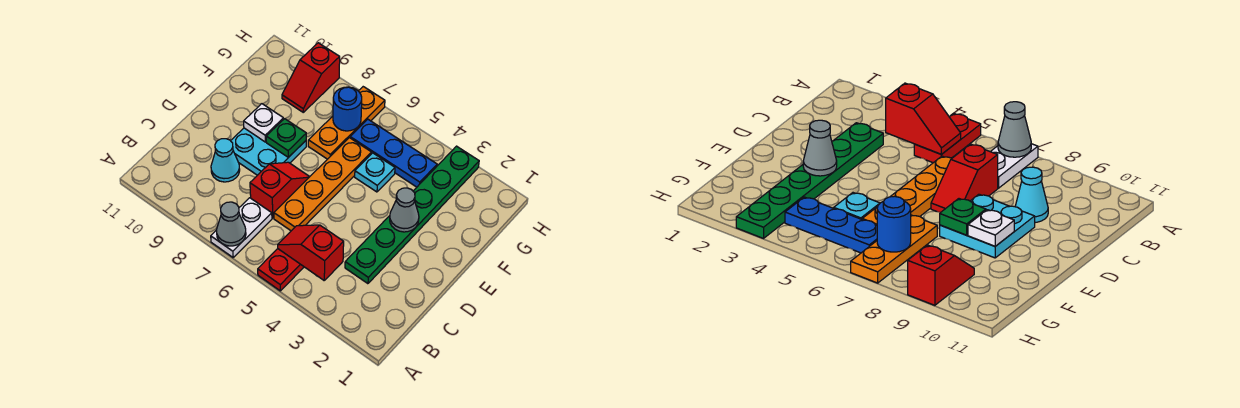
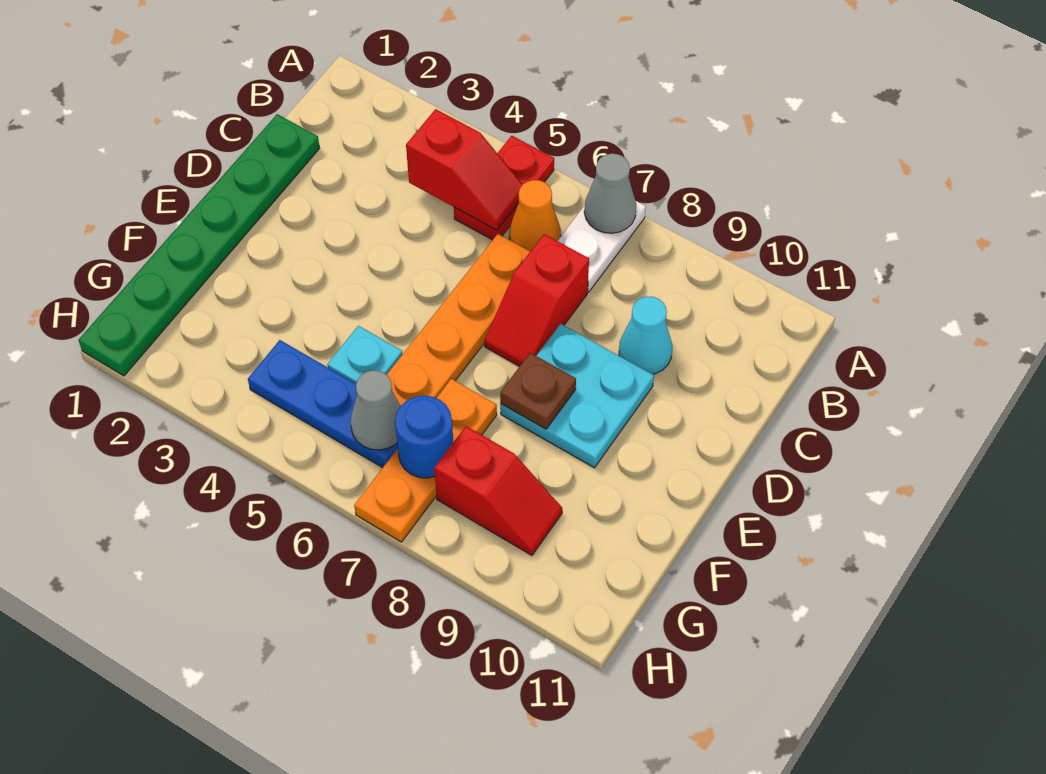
none -> orange cone B6 level 1
green plate C3:H3 level 1 -> green plate C1:H1 level 1
grey cone E3 level 2 -> grey cone G6 level 2
green plate E8 level 2 -> brown plate E8 level 2
white plate E9 level 2 -> none
red slope G9:H9 level 1 top H -> red slope G8:G9 level 1 top 8

